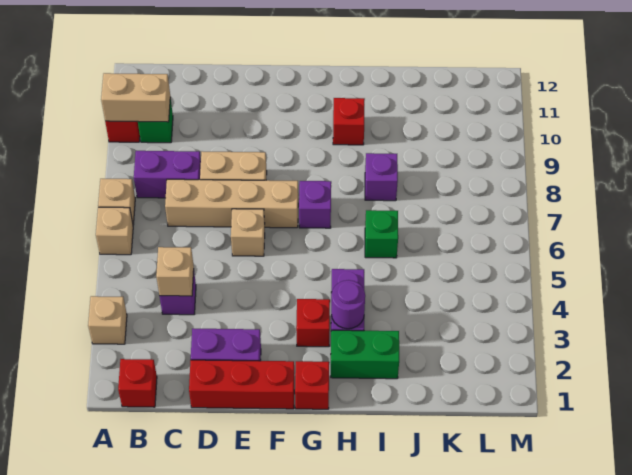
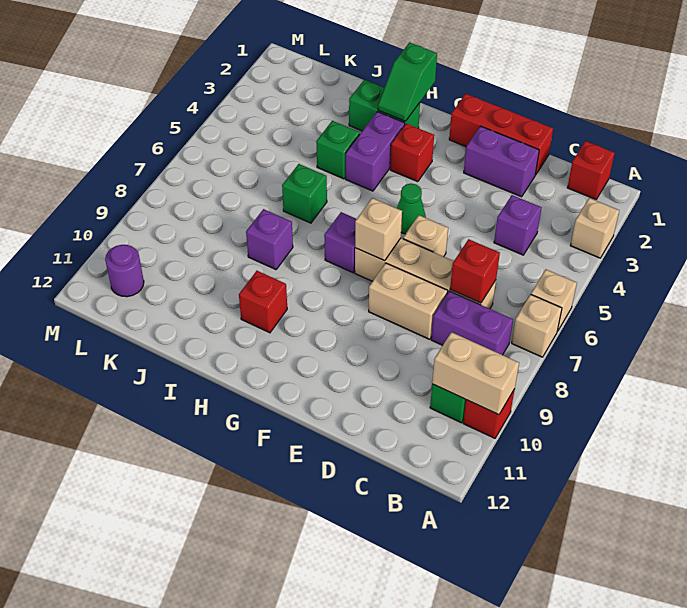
tan brick C4 level 2 -> tan brick F7 level 2
none -> green cone F5 level 1
red brick G1 level 1 -> red brick C7 level 2
none -> green slope H1:H2 level 2 top 1
purple round brick H3 level 2 -> purple round brick L11 level 1
none -> green brick I4 level 1

